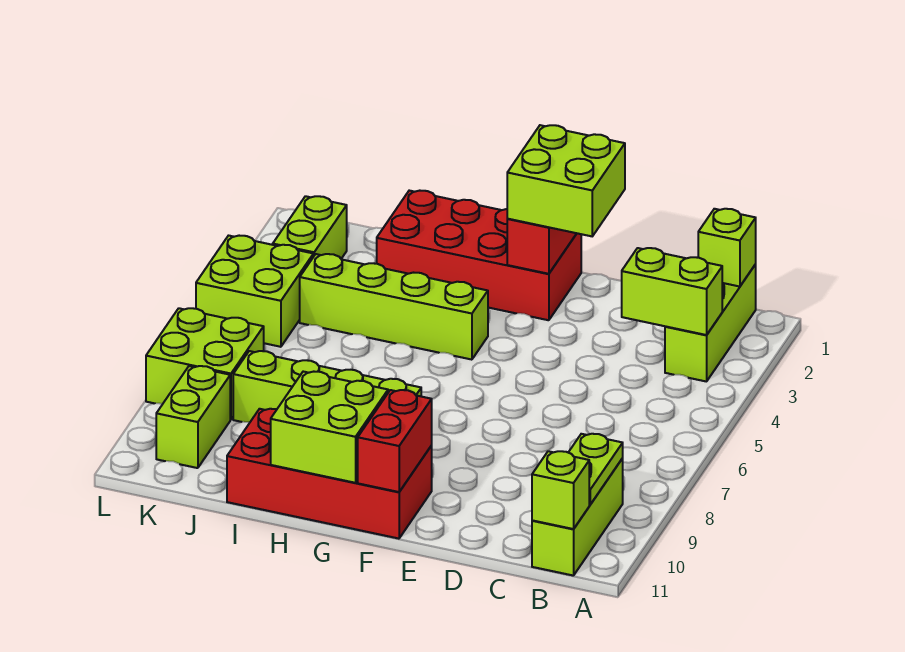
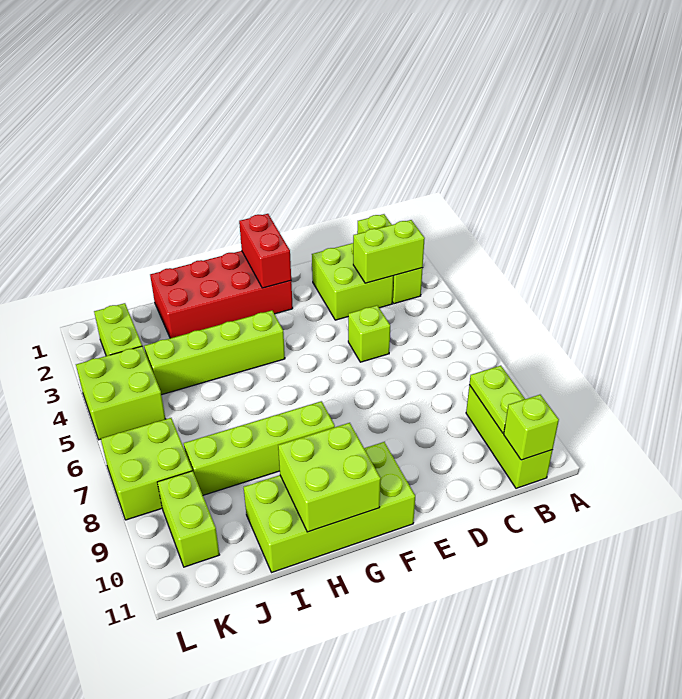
lime brick B1 level 2 -> lime brick D5 level 1
lime brick E1:F2 level 3 -> lime brick C2:D3 level 1
red brick F10:I11 level 1 -> lime brick F10:I11 level 1
red brick F10:F11 level 2 -> none

